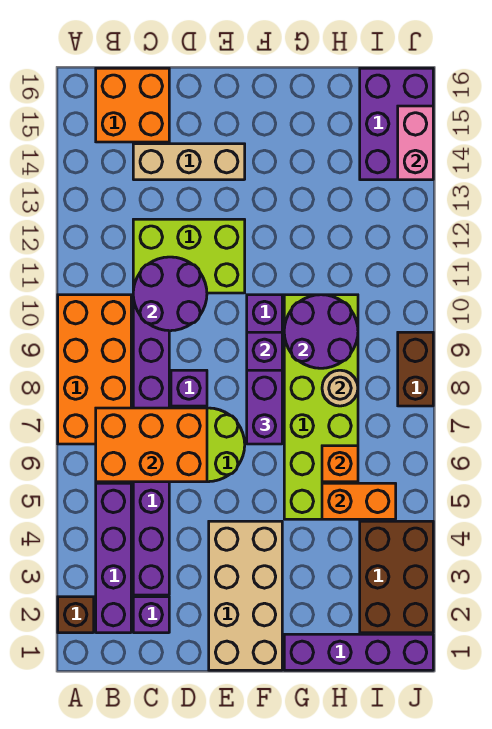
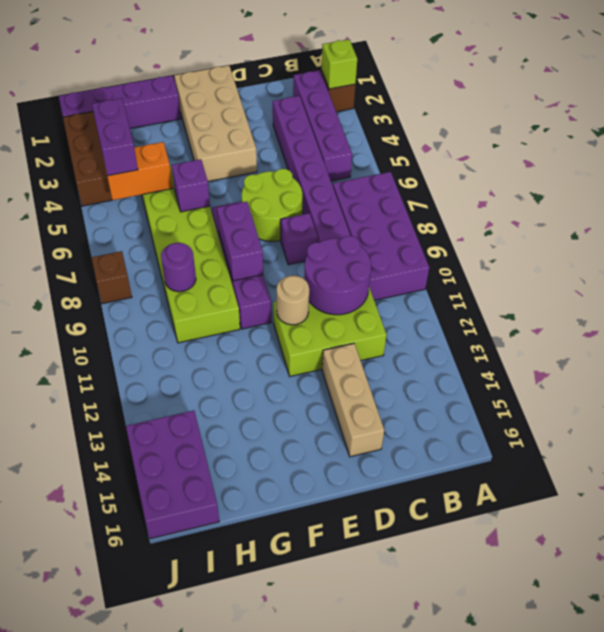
none -> lime brick A2 level 2
orange brick A7:B10 level 1 -> purple brick A7:B10 level 1
orange brick B6:D7 level 2 -> none
orange brick B15:C16 level 1 -> none
purple brick C2 level 1 -> purple brick G6 level 2
tan brick C14:E14 level 1 -> tan brick D13:D15 level 1
purple brick F7:F8 level 3 -> purple brick I4:I5 level 3
purple round brick G9:H10 level 2 -> purple round brick H9 level 2
orange brick H6 level 2 -> none
tan round brick H8 level 2 -> tan round brick E11 level 2
brown brick J8:J9 level 1 -> brown brick J8 level 1
pink brick J14:J15 level 2 -> none

